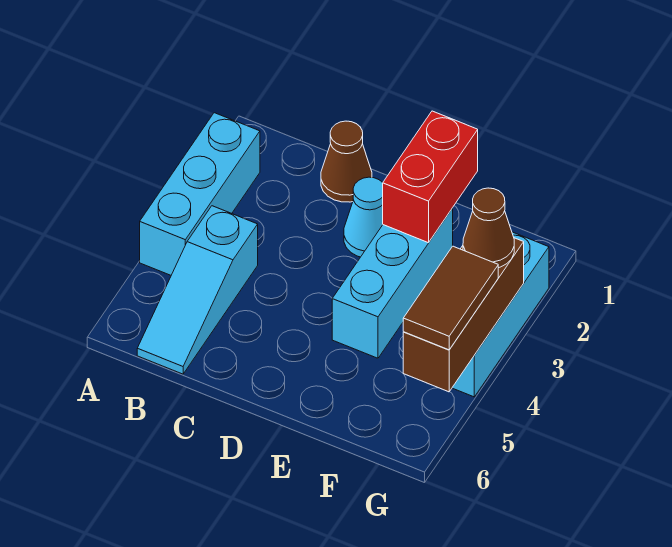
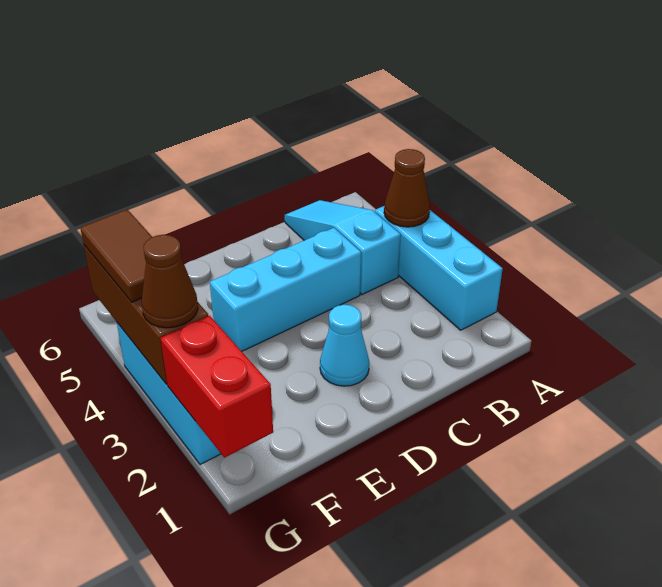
brown cone C1 level 1 -> brown cone A4 level 2
red brick E1:E2 level 2 -> red brick G1:G2 level 2
cyan brick E2:E4 level 1 -> cyan brick C4:E4 level 1

